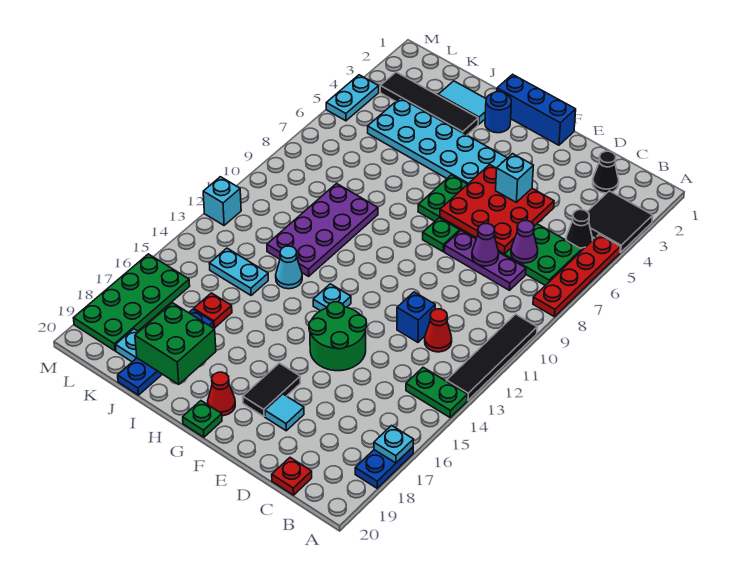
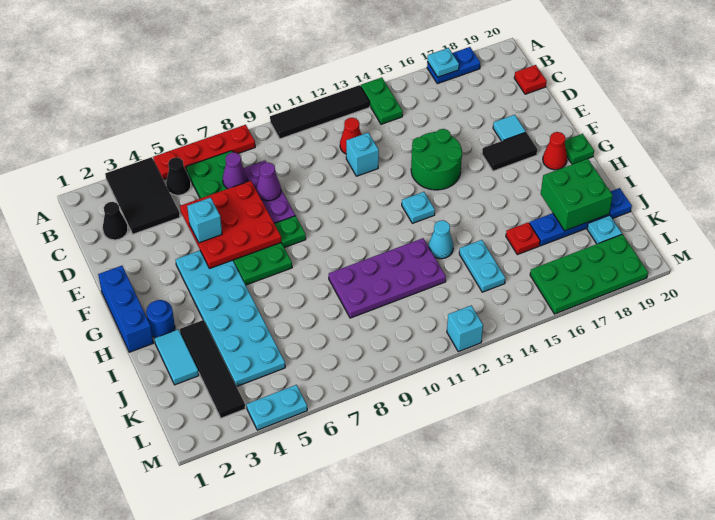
black tile A3:B4 level 1 -> black tile A3:C4 level 1
blue brick D12 level 1 -> cyan brick D12 level 1

